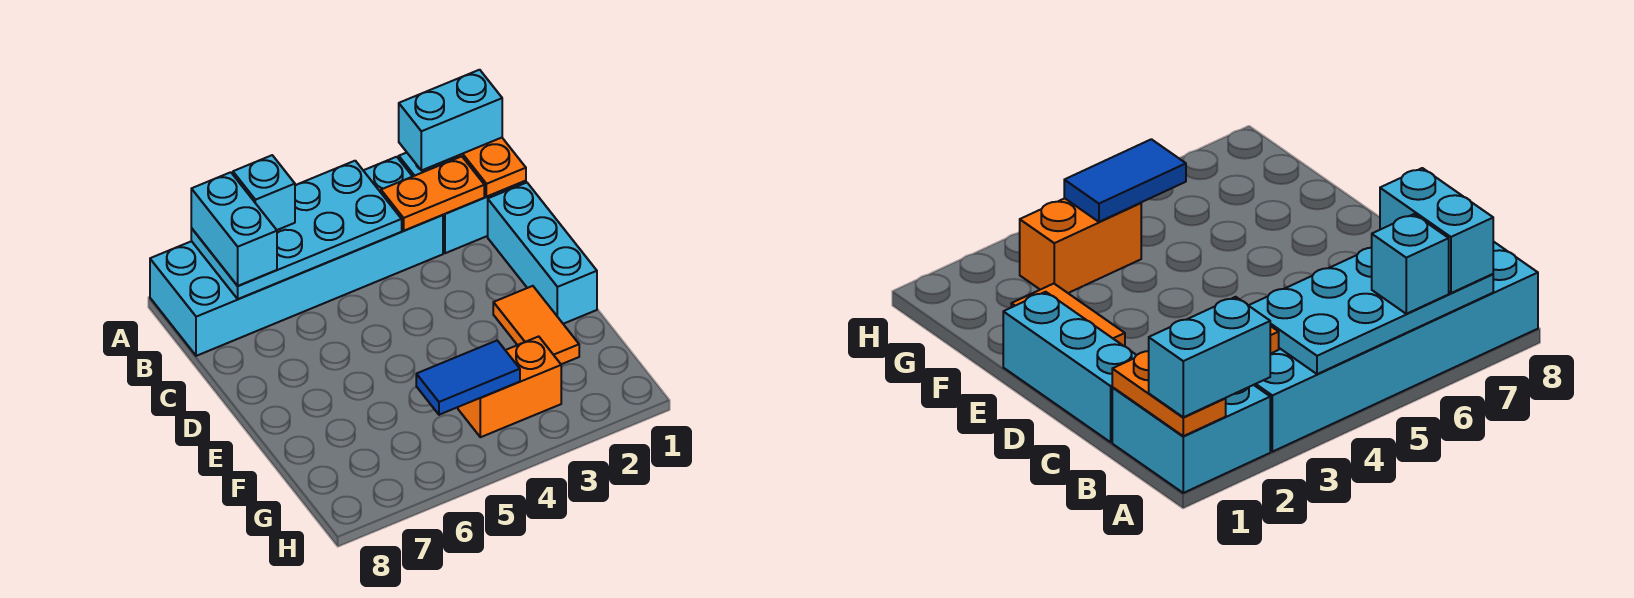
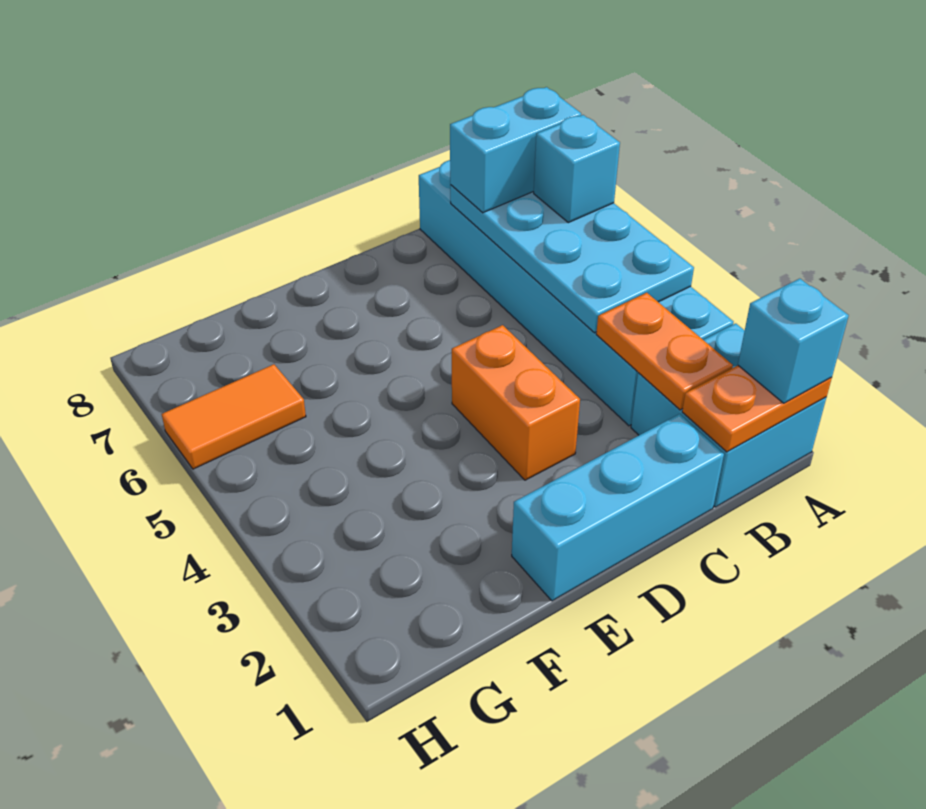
cyan brick A1:A2 level 3 -> cyan brick A1 level 3
orange tile E2:F2 level 1 -> orange tile G6:H6 level 1
orange brick G3:G4 level 1 -> orange brick D3:D4 level 1
blue tile G4:G5 level 2 -> none

